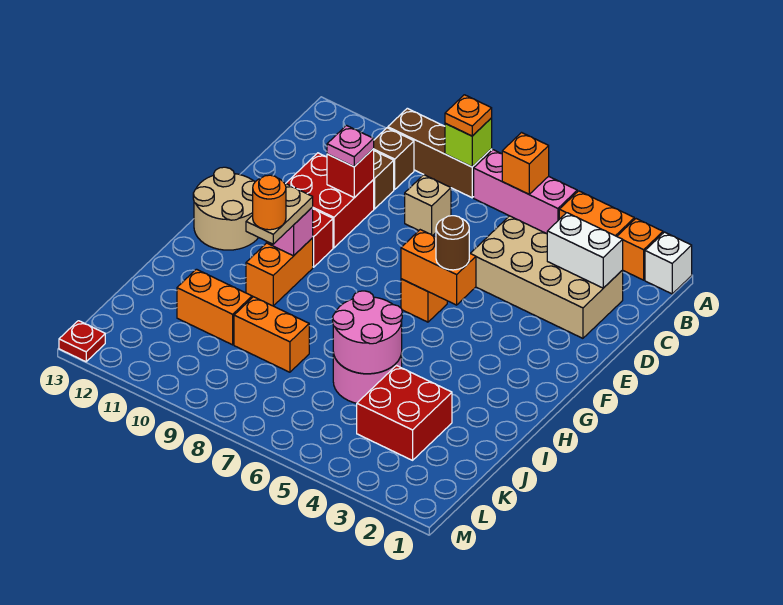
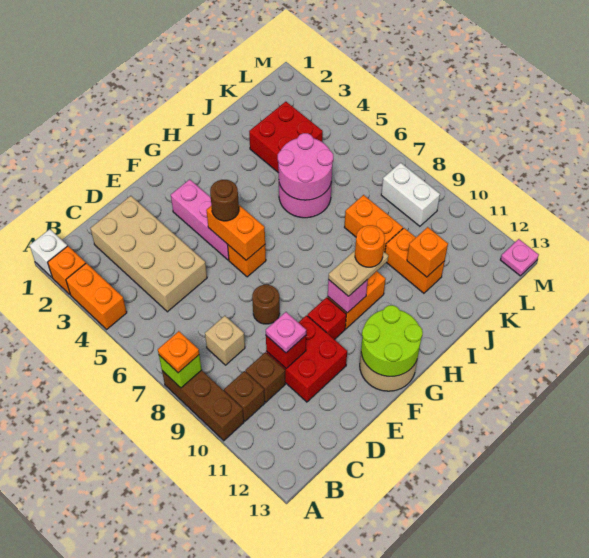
pink brick A5:A7 level 1 -> pink brick F3:F5 level 1
orange brick A6 level 2 -> orange brick J11 level 2
white brick C2:C3 level 2 -> white brick L8:L9 level 1
none -> brown round brick E8 level 1
none -> lime round brick F12:G13 level 2
red plate M13 level 1 -> pink plate M13 level 1

